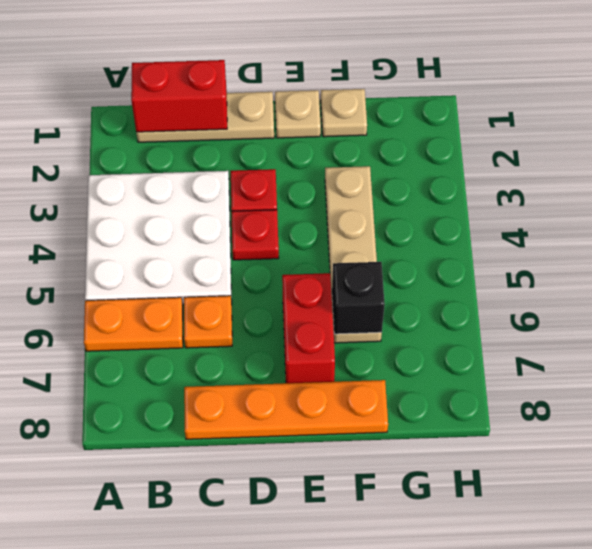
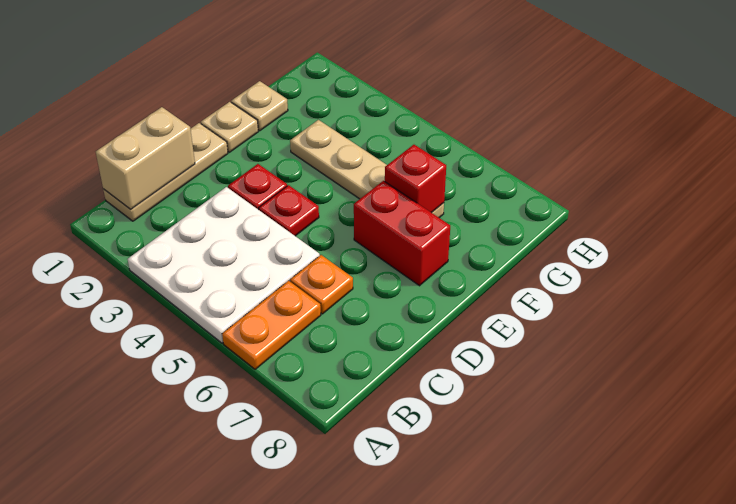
red brick B1:C1 level 2 -> tan brick B1:C1 level 2
orange plate C8:F8 level 1 -> none
black brick F6 level 2 -> red brick F6 level 2

